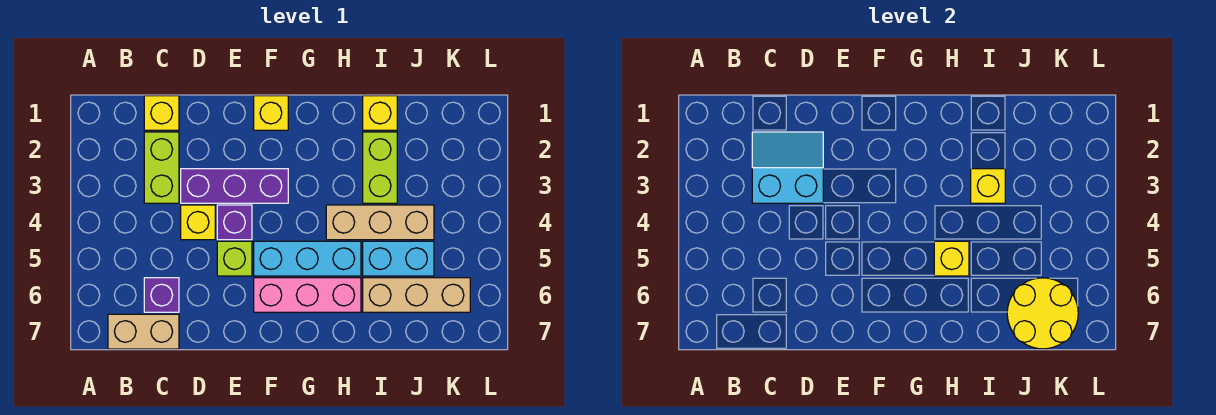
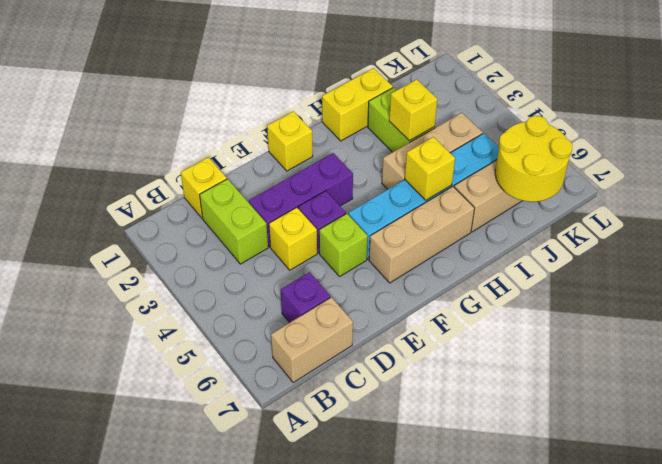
cyan slope C2:D3 level 2 top 3 -> none
pink brick F6:H6 level 1 -> tan brick F6:H6 level 1
yellow brick I1 level 1 -> yellow brick H1:I1 level 1

